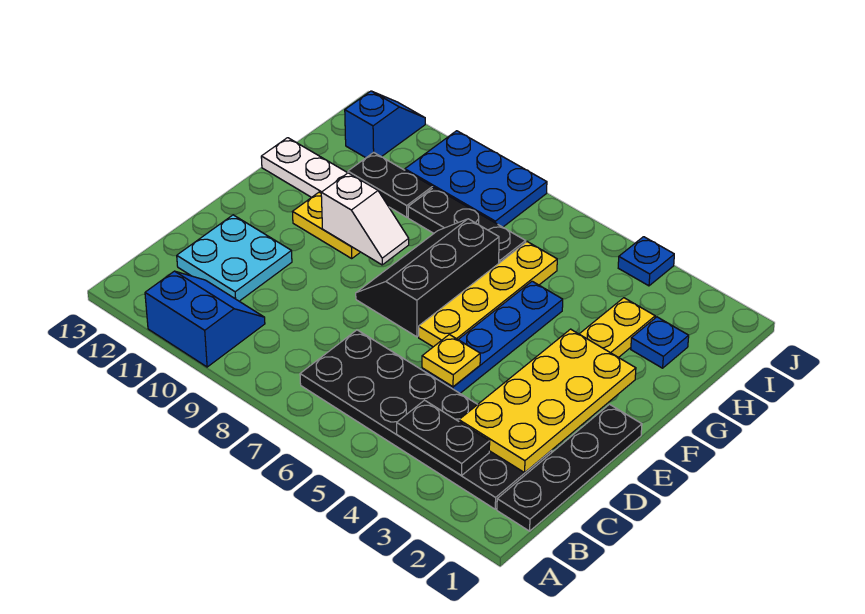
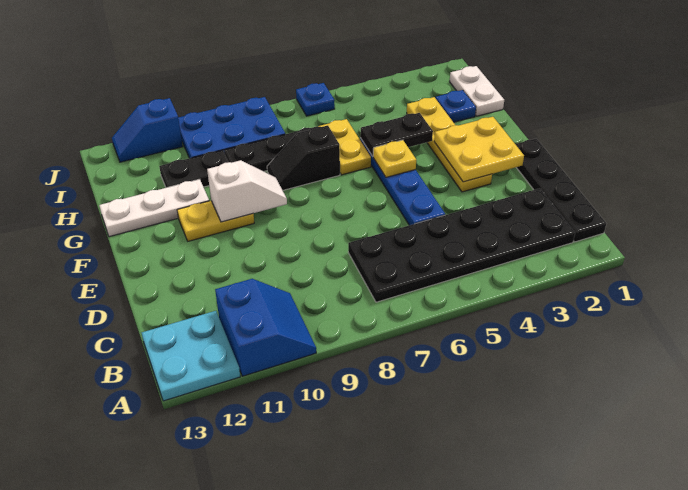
blue slope A10:B11 level 1 top A -> blue slope A10:B11 level 1 top 11
black plate B3:B4 level 2 -> black plate G4:G5 level 2
yellow plate C2:F3 level 2 -> yellow plate E2:F3 level 2
cyan plate C11:D12 level 1 -> cyan plate A12:B13 level 1
yellow plate D5 level 2 -> yellow plate F5 level 2
yellow plate E6:H6 level 1 -> yellow plate G6:H6 level 1
black slope E7:G8 level 1 top 7 -> black slope G7:G8 level 1 top 7
none -> white plate H1:I1 level 1
blue slope I12:J12 level 1 top I -> blue slope J11:J12 level 1 top 11
blue plate J4 level 1 -> blue plate J6 level 1

